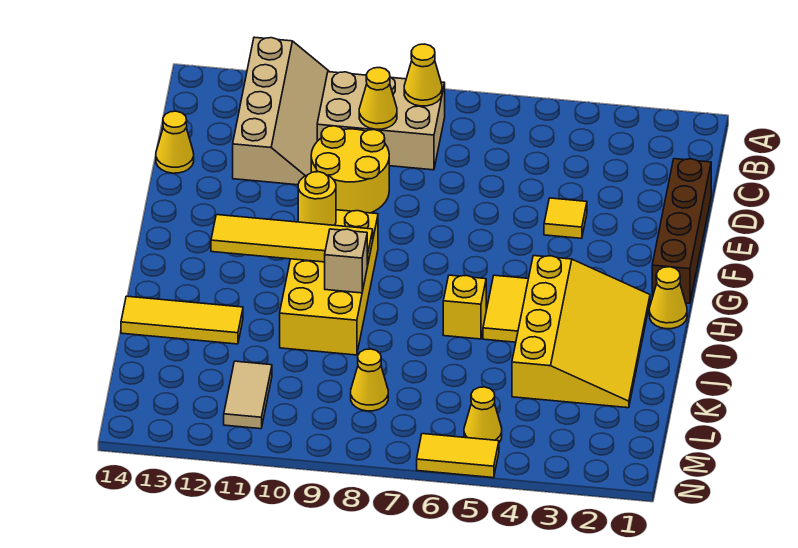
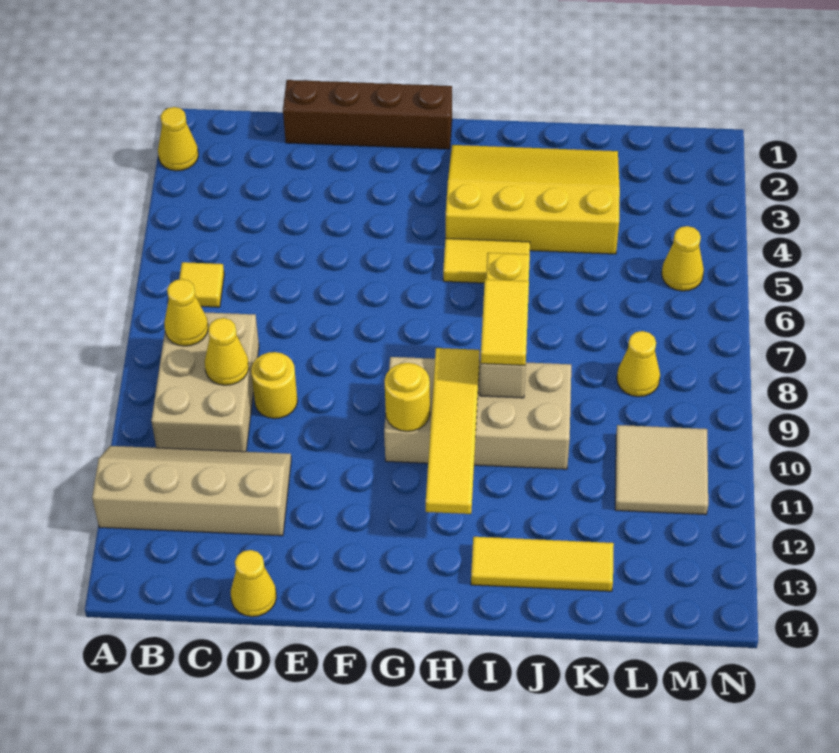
yellow round brick D9:E10 level 1 -> yellow round brick D9 level 1
yellow tile E4 level 1 -> yellow tile B6 level 1
yellow brick G9:J10 level 1 -> tan brick G9:J10 level 1
yellow cone H1 level 1 -> yellow cone A2 level 1
yellow tile J12:J14 level 1 -> yellow tile I13:K13 level 1
tan tile L11:M11 level 1 -> tan tile L10:M11 level 1
yellow tile N5:N6 level 1 -> yellow tile I8:I9 level 3

